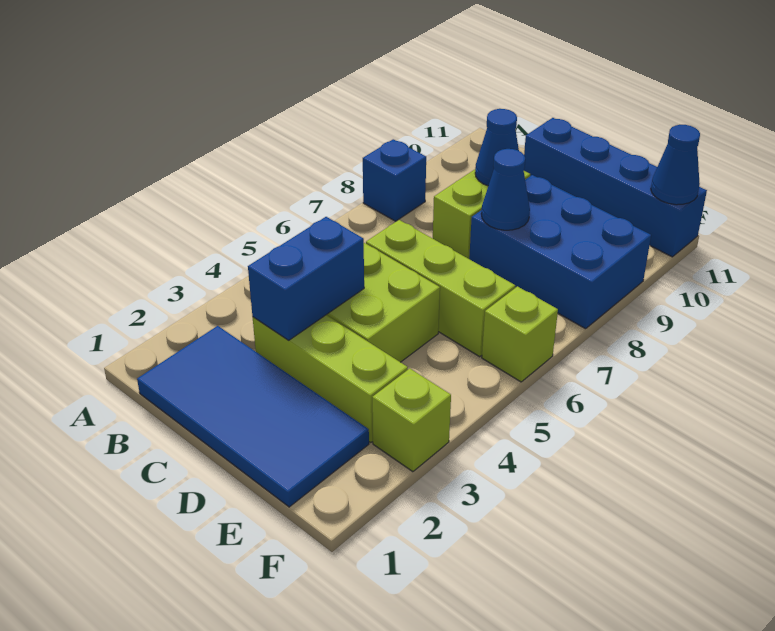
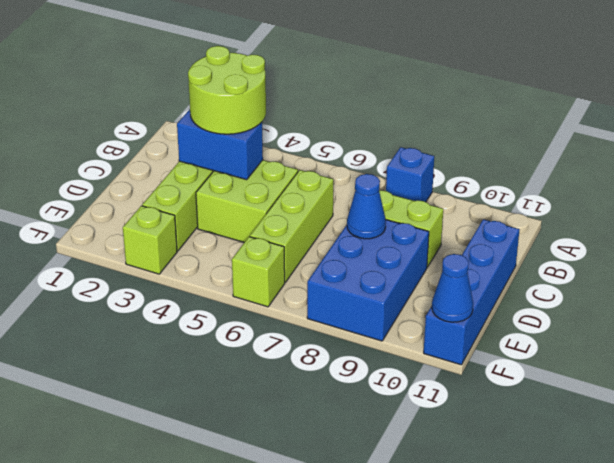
blue tile B1:E2 level 1 -> none
none -> lime round brick B3:C4 level 3
blue cone C9 level 2 -> none

